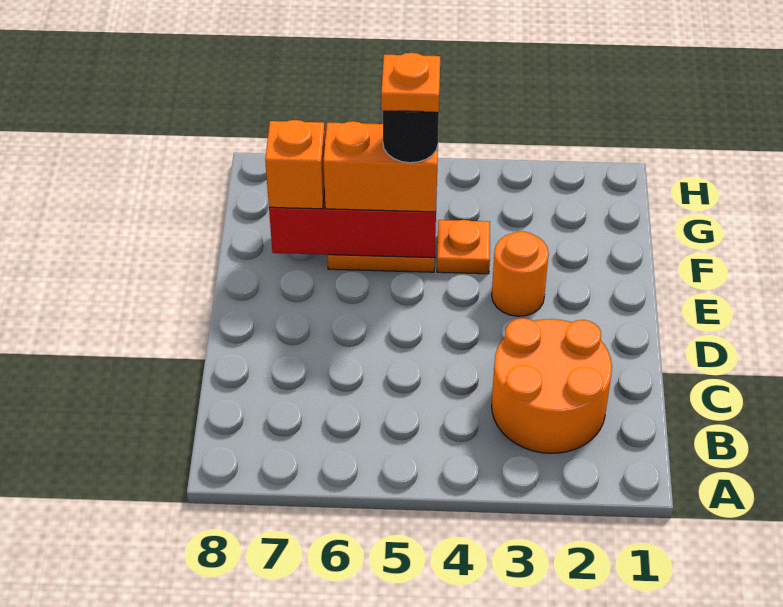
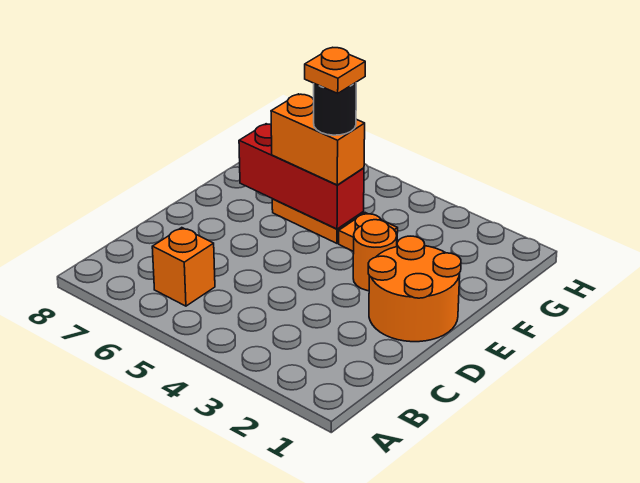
orange round brick B2:C3 level 1 -> orange round brick D1:E2 level 1
orange brick F7 level 3 -> orange brick B6 level 1

